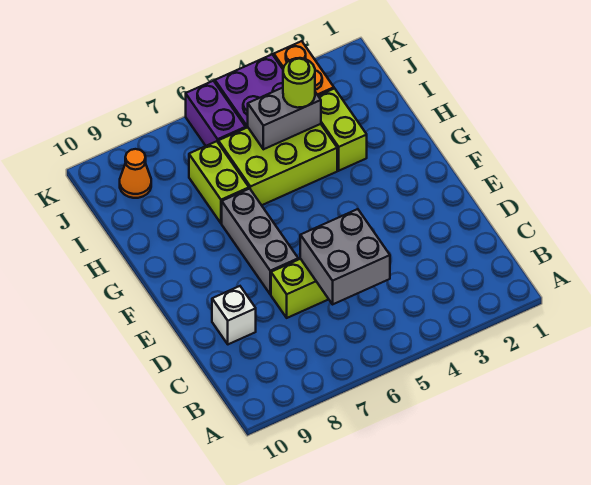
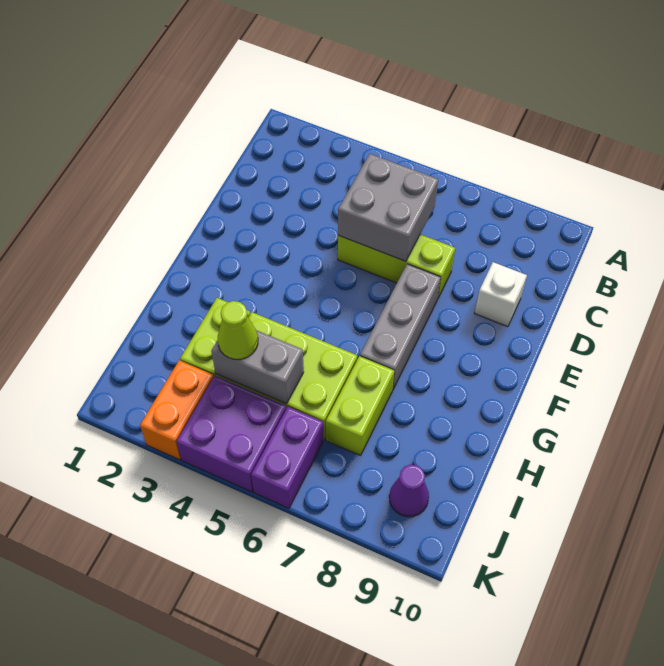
lime round brick I4 level 3 -> lime cone I4 level 3
orange cone J9 level 1 -> purple cone J9 level 1

